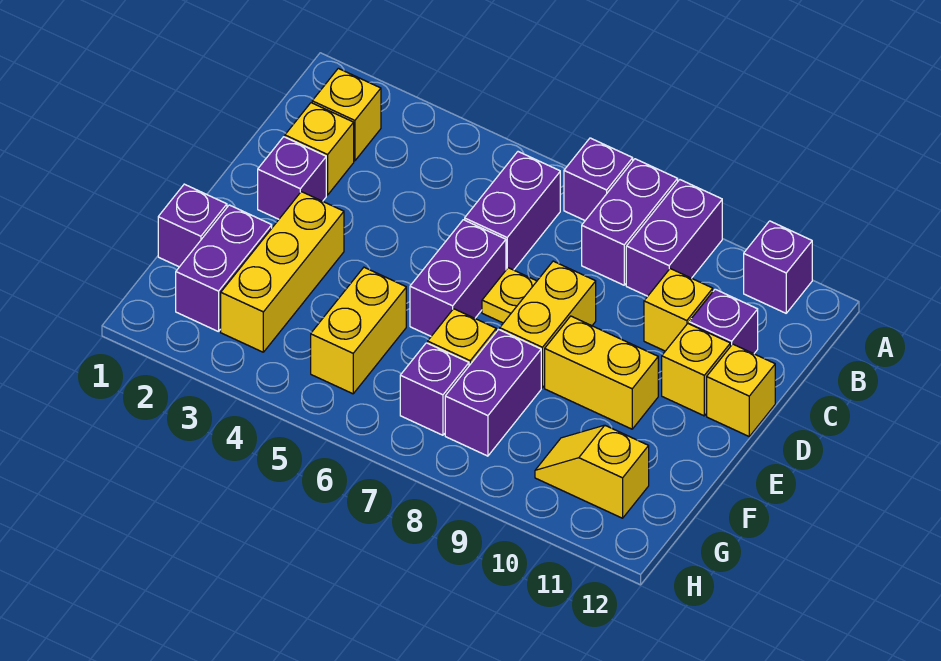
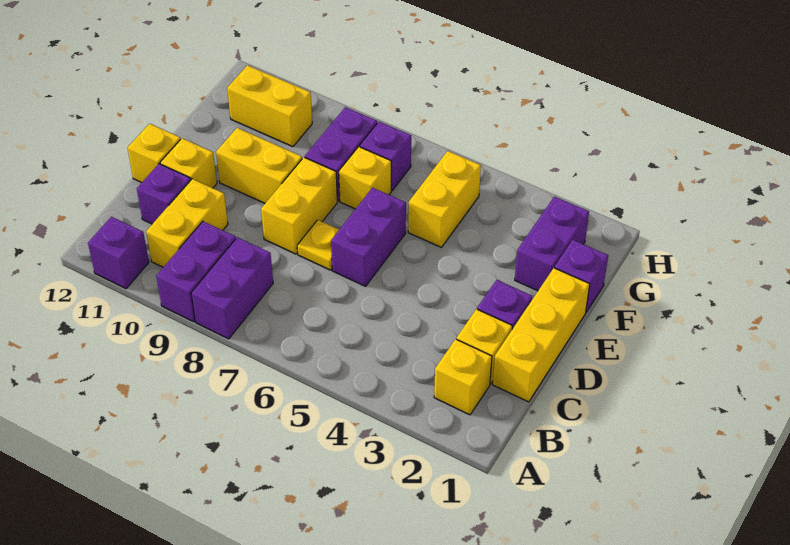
purple brick A7 level 1 -> none
purple brick B6:C6 level 1 -> none
yellow brick C10 level 1 -> yellow brick B10:C10 level 1
yellow brick E3:G3 level 1 -> yellow brick C1:E1 level 1
yellow slope G10:G11 level 1 top 11 -> yellow brick G10:G11 level 1

